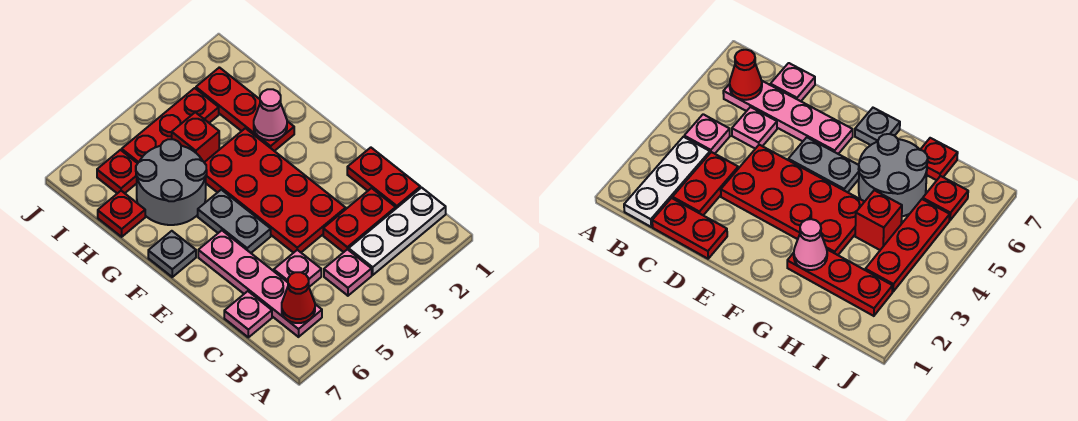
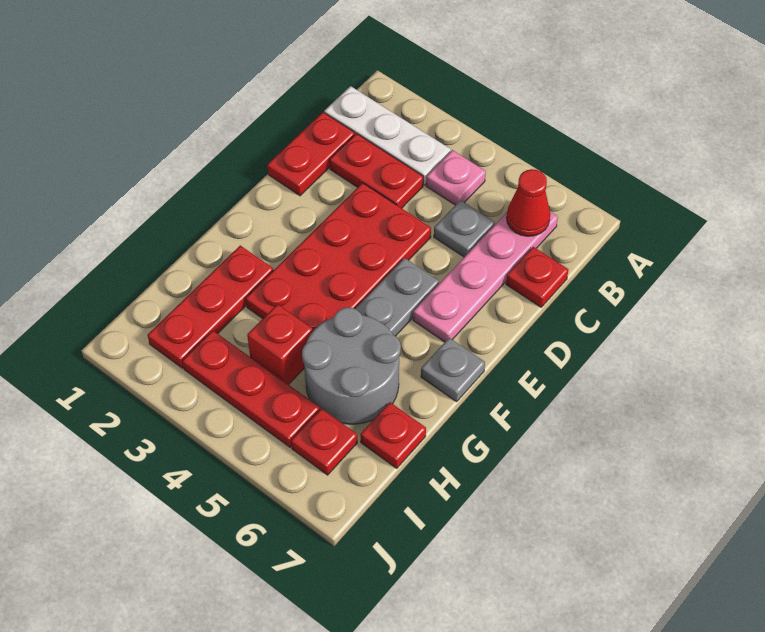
pink plate C5 level 1 -> grey plate C5 level 1
pink plate C7 level 1 -> red plate C7 level 1
pink cone G2 level 2 -> none

